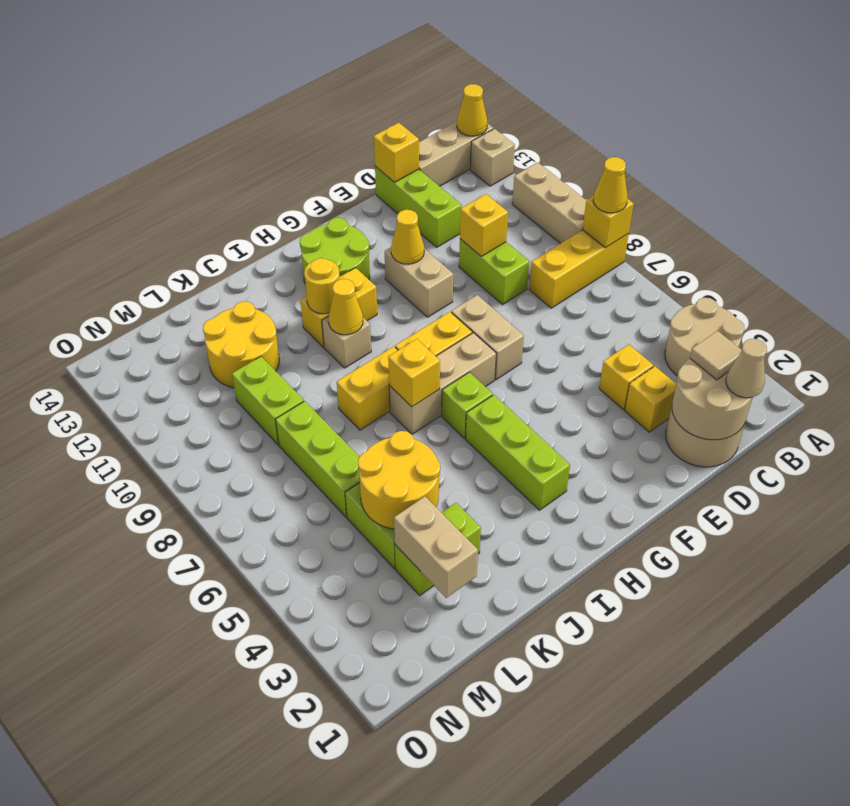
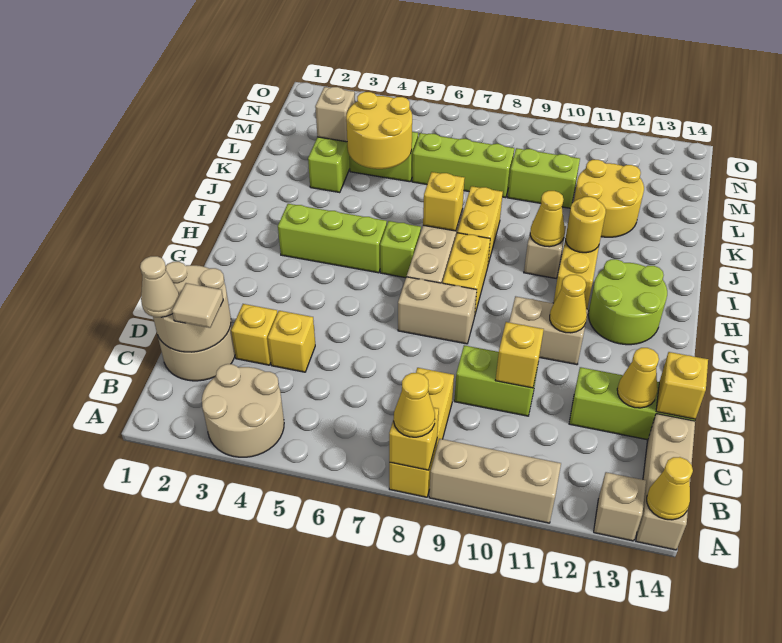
none -> yellow cone D13 level 2
tan brick L2:L3 level 2 -> tan brick L3 level 2

